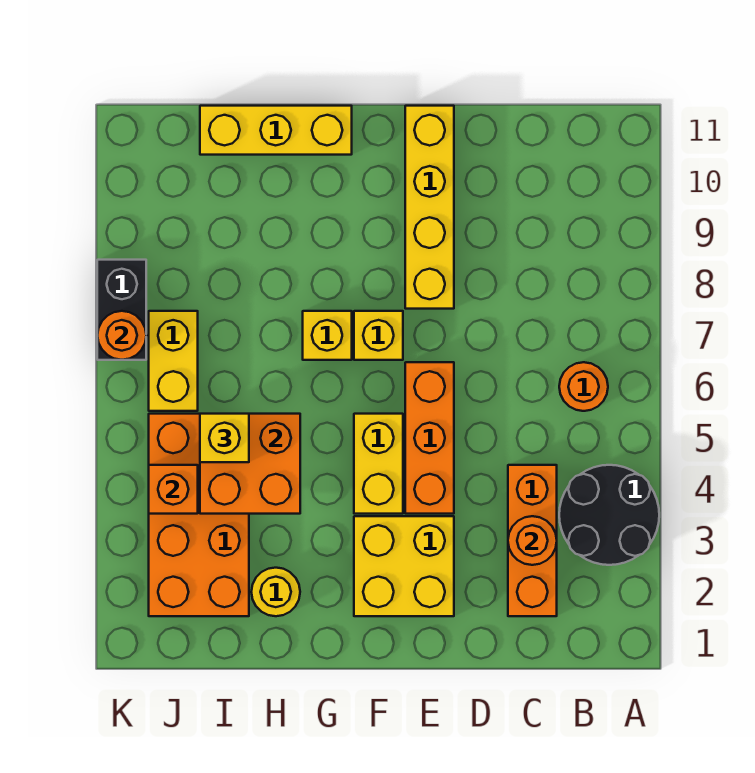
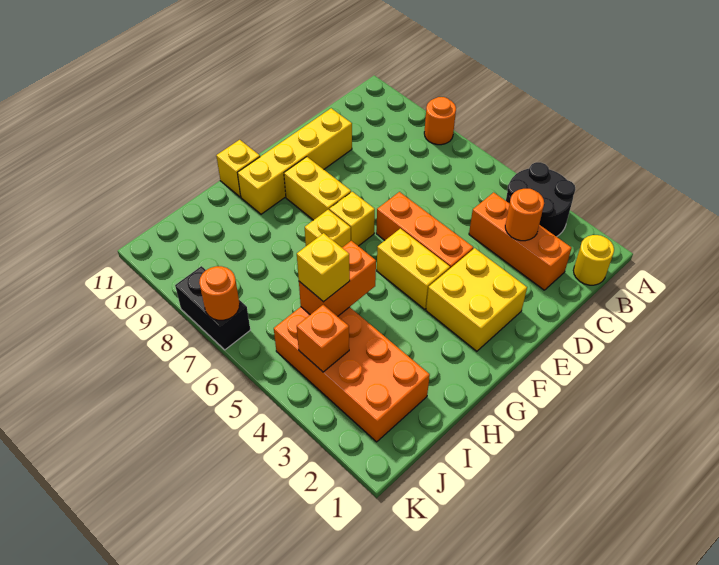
orange round brick B6 level 1 -> orange round brick A8 level 1
yellow brick E8:E11 level 1 -> yellow brick D10:G10 level 1
yellow brick G11:I11 level 1 -> yellow brick G11 level 1
yellow round brick H2 level 1 -> yellow round brick B1 level 1
orange brick H4:I5 level 2 -> orange brick H5:I5 level 2
yellow brick J6:J7 level 1 -> yellow brick F8:F9 level 1

